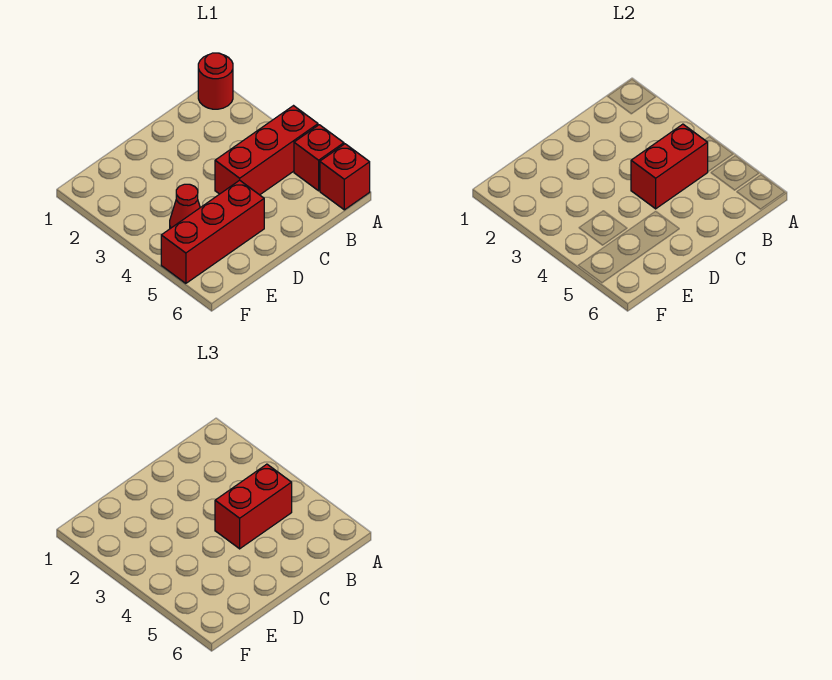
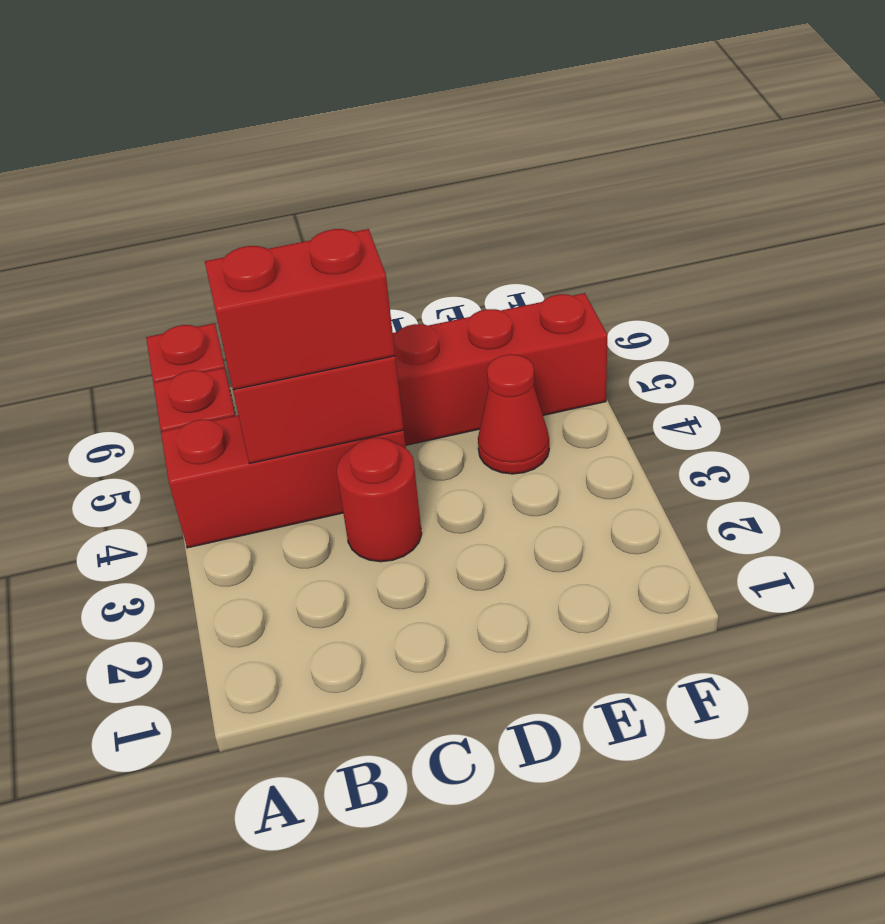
red round brick A1 level 1 -> red round brick C3 level 1

